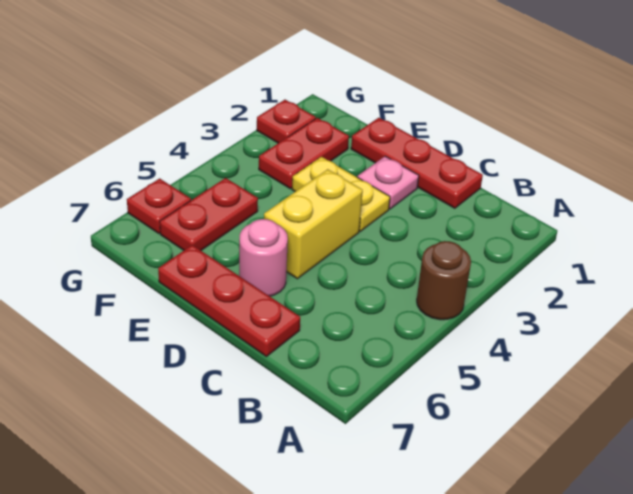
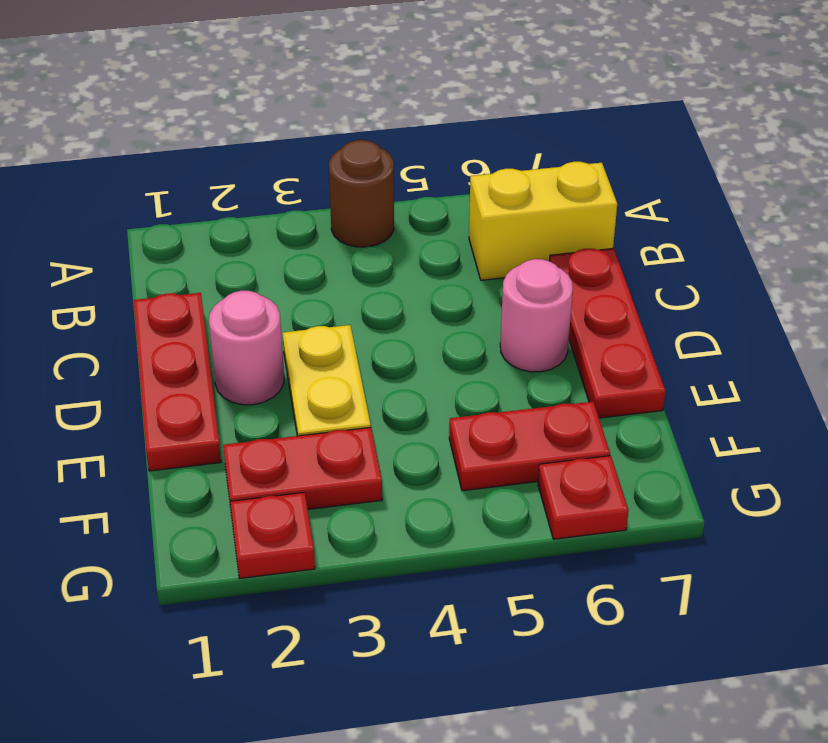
pink plate D2 level 1 -> pink round brick D2 level 1
yellow brick D4:D5 level 1 -> yellow brick B6:B7 level 1

